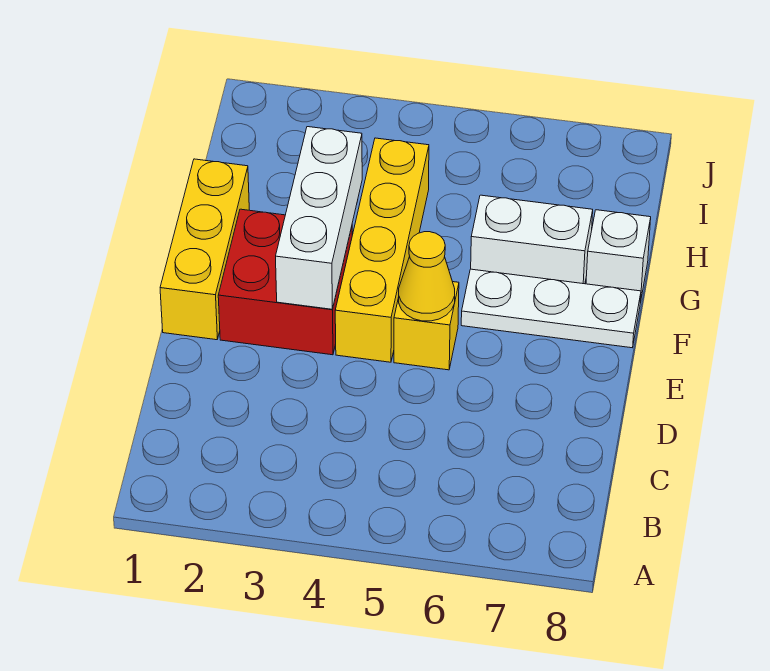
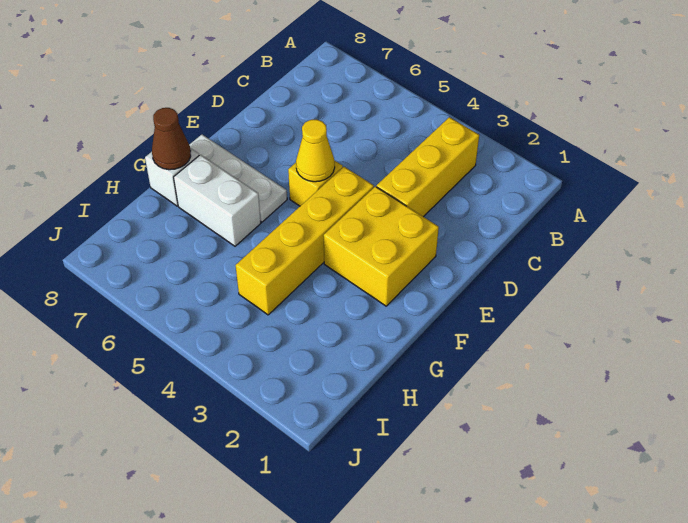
yellow brick E1:G1 level 1 -> yellow brick B3:D3 level 1
red brick E2:F3 level 1 -> yellow brick E2:F3 level 1
white brick E3:G3 level 2 -> none
none -> brown cone G8 level 2

